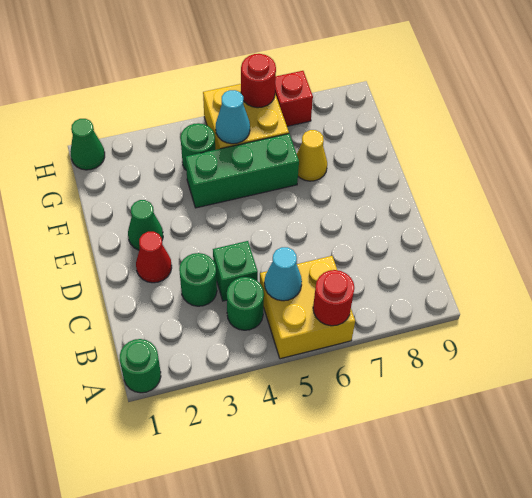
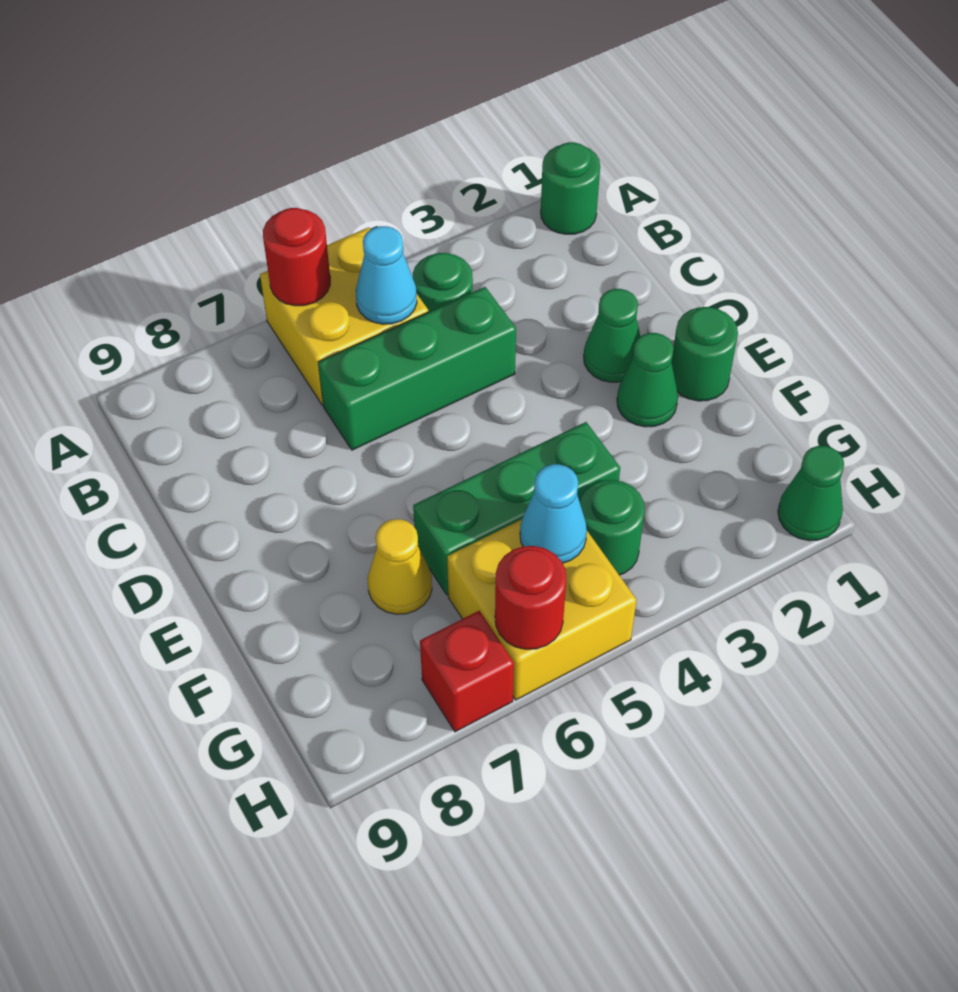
green round brick C3 level 1 -> green round brick E1 level 1
green brick C4 level 1 -> green brick C4:C6 level 1
red cone D2 level 1 -> green cone D2 level 1

